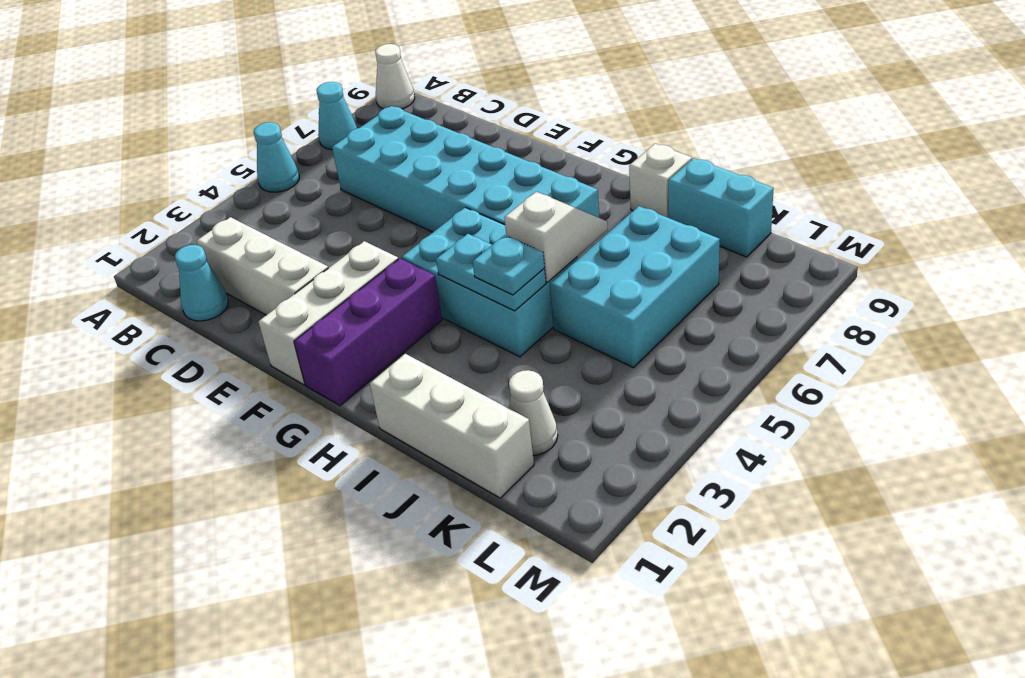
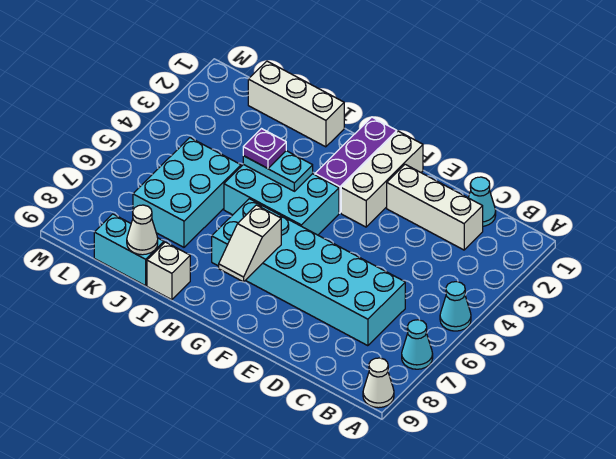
cyan plate I4 level 3 -> purple plate I4 level 3
white slope I5:I6 level 2 top 5 -> white slope G7:G8 level 2 top 7
white cone K2 level 1 -> white cone J9 level 2

